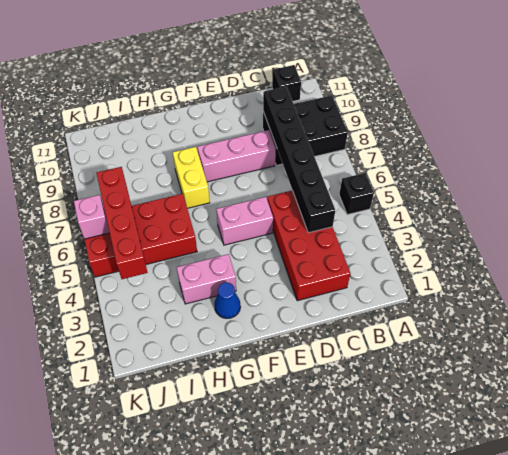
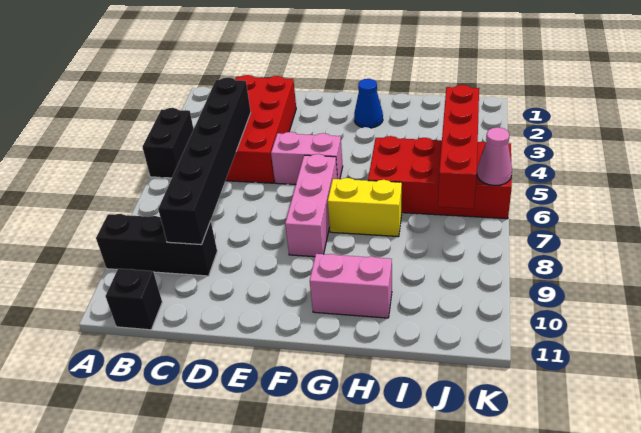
black brick A5 level 1 -> black brick A4:A5 level 1
black brick A8:C9 level 1 -> black brick A9:C9 level 1
pink brick D8:F8 level 1 -> pink brick F6:F8 level 1
pink brick G3:H3 level 1 -> pink brick G10:H10 level 1
yellow brick G7:G8 level 1 -> yellow brick G7:H7 level 1
pink brick K6 level 2 -> pink cone K6 level 2

